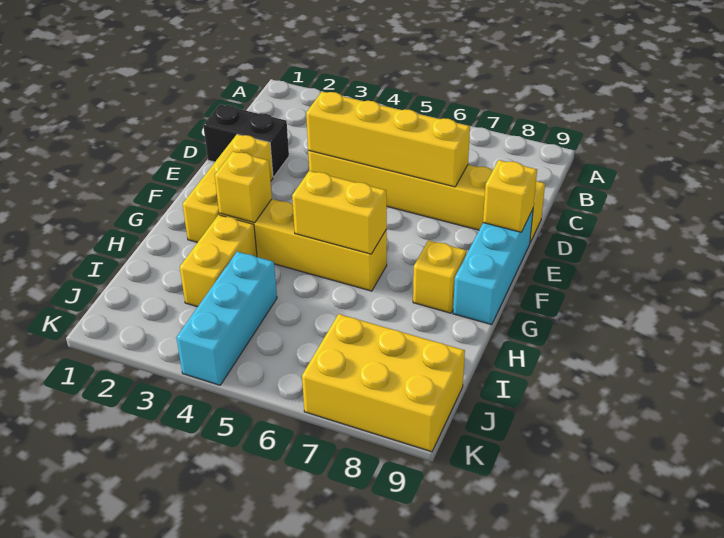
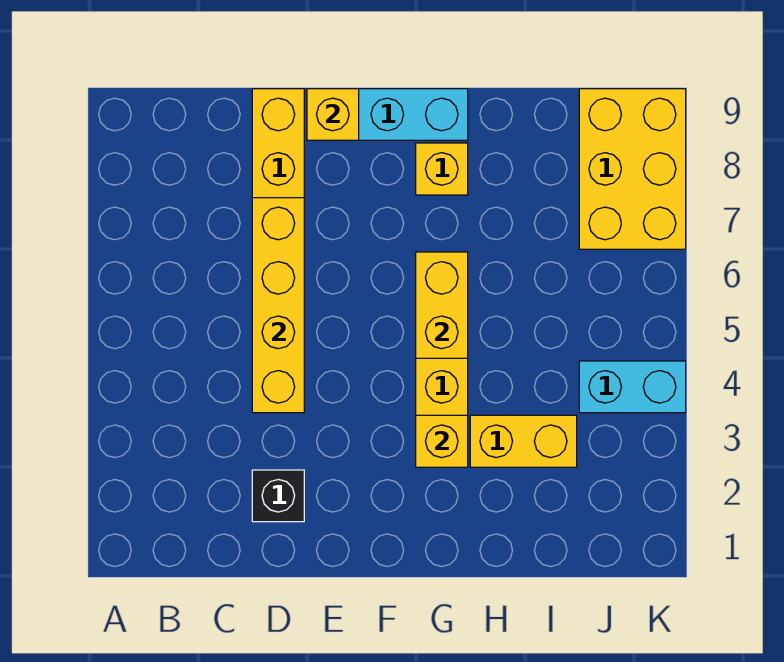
black brick D1:D2 level 1 -> black brick D2 level 1
yellow brick E2:G2 level 1 -> none
cyan brick I4:K4 level 1 -> cyan brick J4:K4 level 1

